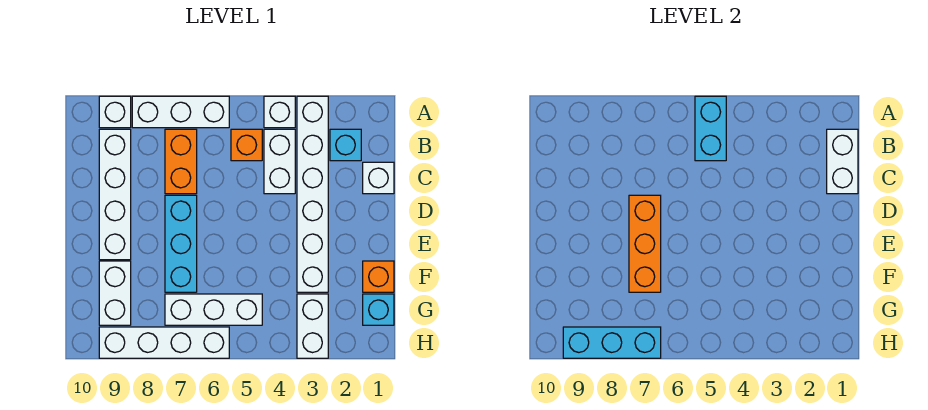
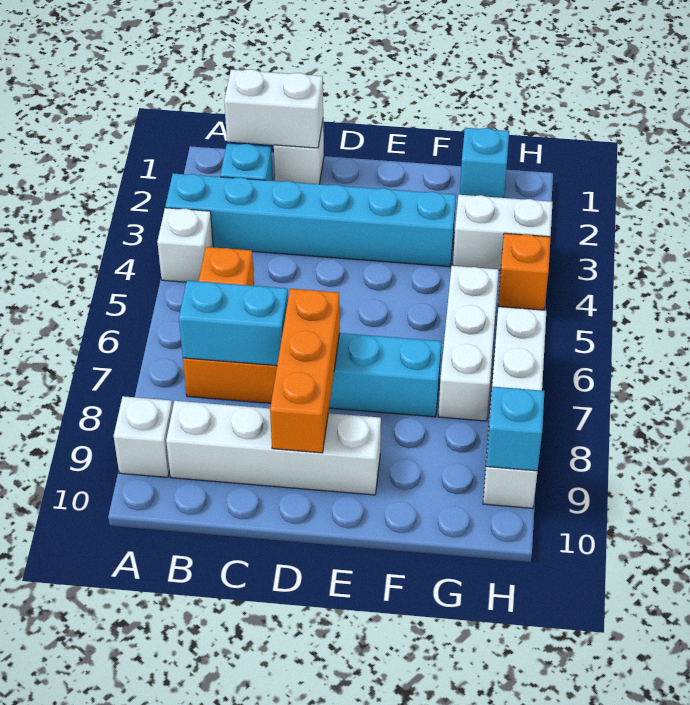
white brick A3:F3 level 1 -> cyan brick A3:F3 level 1
cyan brick A5:B5 level 2 -> cyan brick B7:C7 level 2
white brick A6:A8 level 1 -> none
white brick B4:C4 level 1 -> none
orange brick D7:F7 level 2 -> orange brick D7:D9 level 2
orange brick F1 level 1 -> orange brick H4 level 1
white brick F9:G9 level 1 -> none
cyan brick H7:H9 level 2 -> cyan brick H9 level 2

